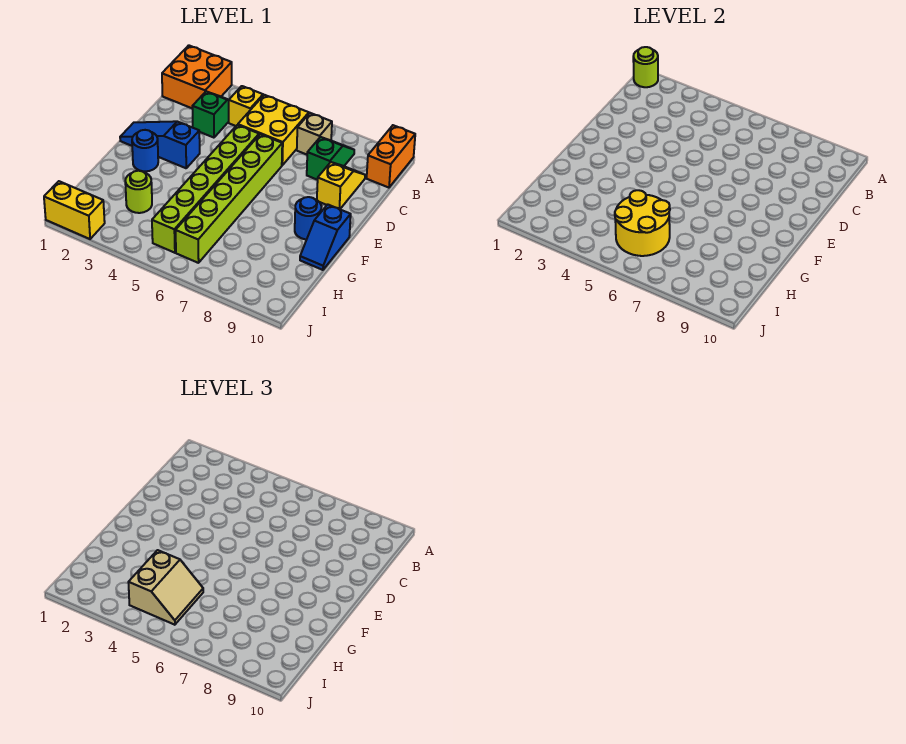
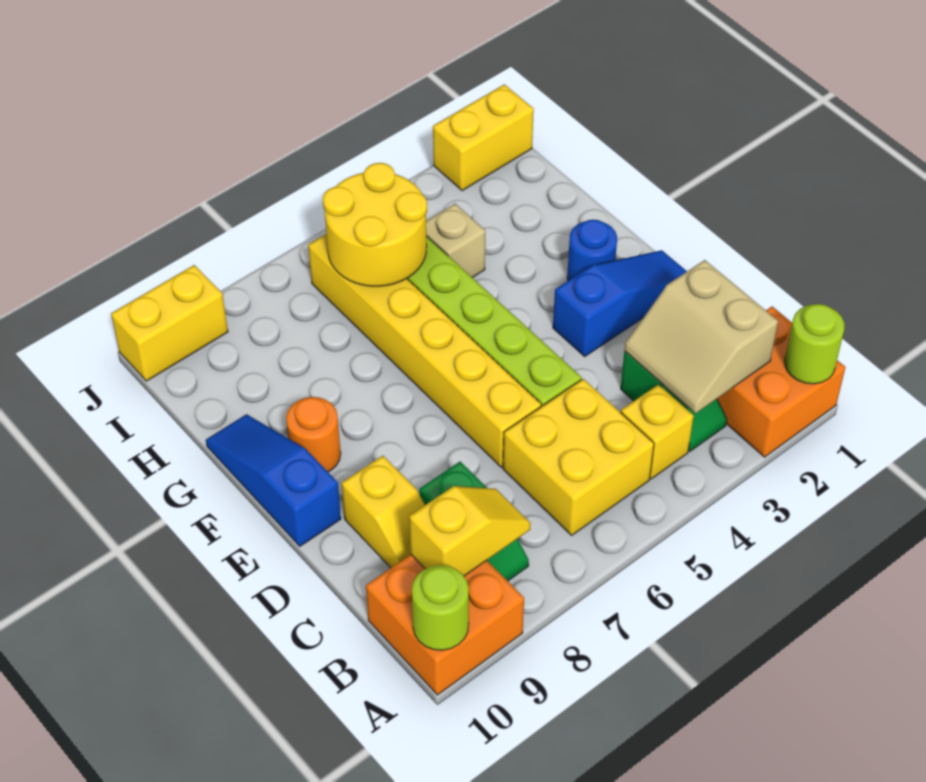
orange brick A10:B10 level 1 -> orange brick A9:B10 level 1
tan brick B7 level 1 -> tan brick H4 level 1
none -> yellow slope B8:B9 level 2 top 9
lime brick D6:I6 level 1 -> yellow brick D6:I6 level 1
blue round brick F9 level 1 -> orange round brick F9 level 1
blue slope F10:G10 level 1 top F -> blue slope E10:G10 level 1 top E
lime round brick H3 level 1 -> lime round brick A10 level 2
tan slope H4:I5 level 3 top 4 -> tan slope B2:C3 level 2 top 2
none -> yellow brick J9:J10 level 1

